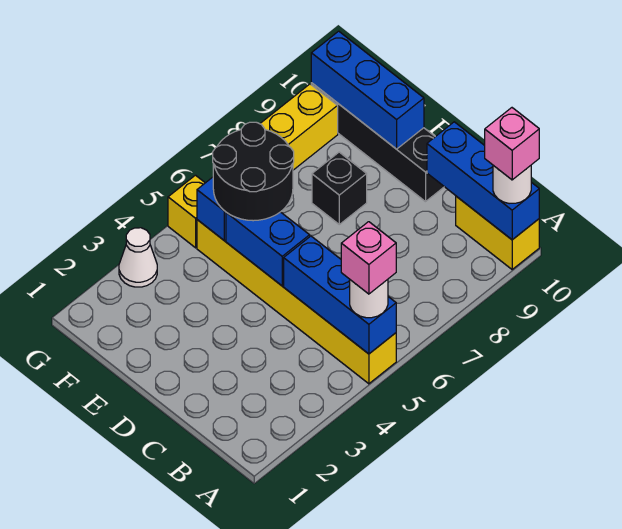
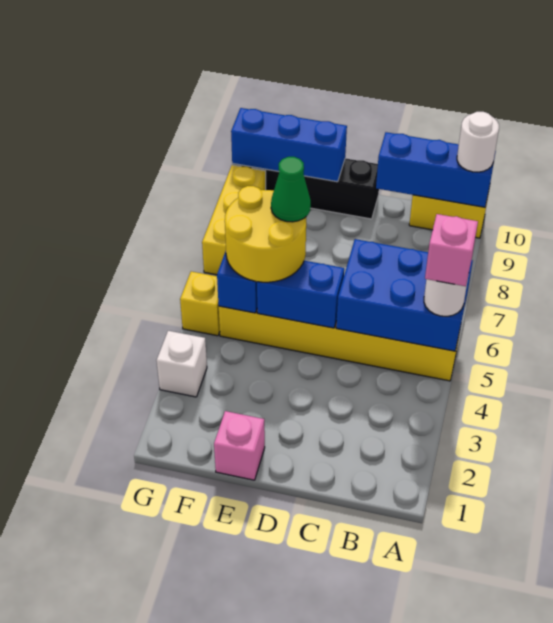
blue brick A5:C5 level 2 -> blue brick A5:C6 level 2
pink brick A10 level 4 -> pink brick E1 level 1
black round brick E5:F6 level 3 -> yellow round brick E5:F6 level 3
none -> green cone E6 level 4
black brick E8 level 1 -> none
white cone G3 level 1 -> white brick G3 level 1

